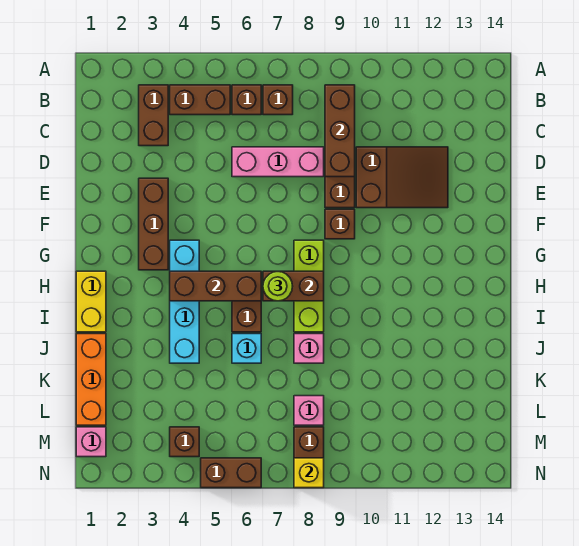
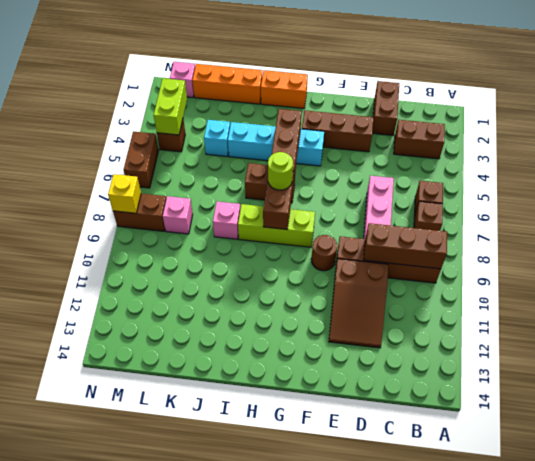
brown brick B4:B5 level 1 -> brown brick D1:D2 level 1
brown brick F9 level 1 -> brown round brick F9 level 1
yellow brick H1:I1 level 1 -> orange brick H1:I1 level 1
cyan brick J6 level 1 -> cyan brick K4 level 1
none -> lime brick M3:M4 level 2

